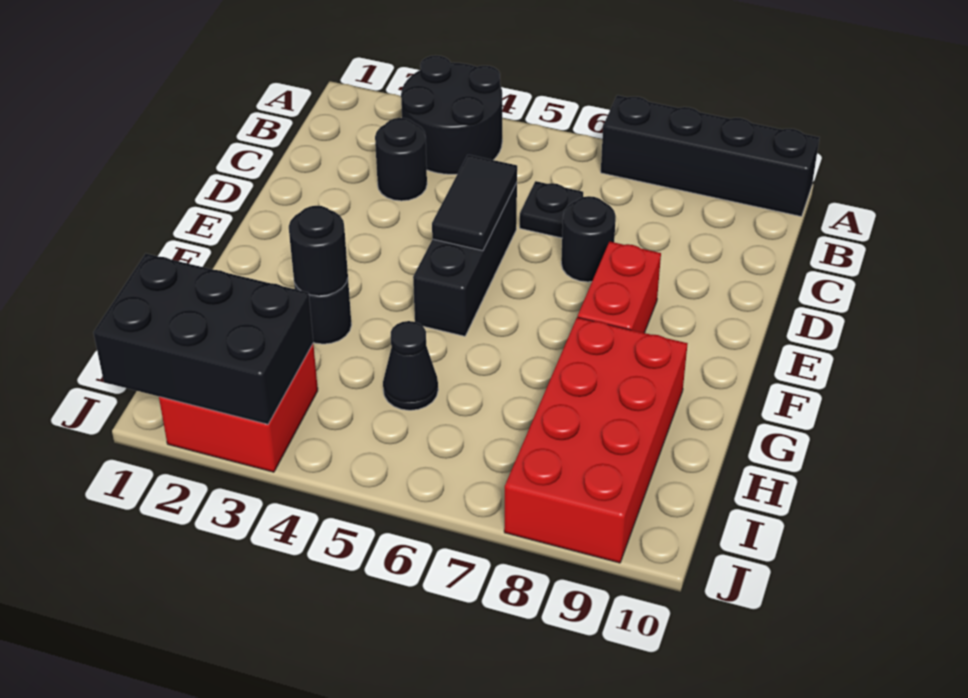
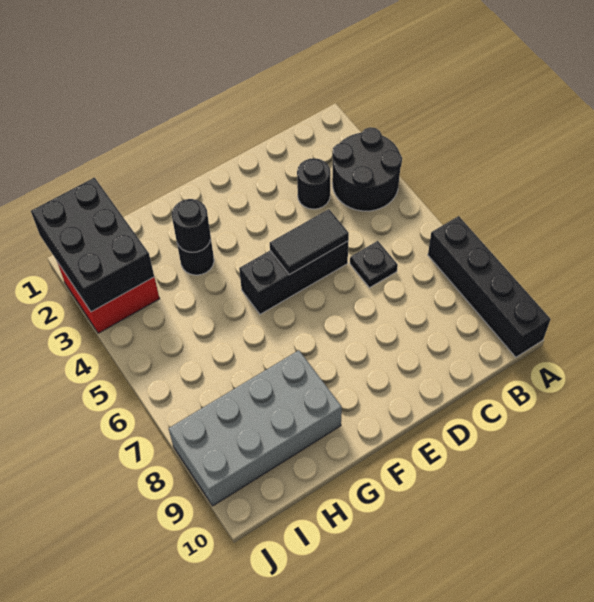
black round brick D7 level 1 -> none
red brick E8:F8 level 1 -> none
red brick G8:J9 level 1 -> grey brick G8:J9 level 1
black cone H5 level 1 -> none

